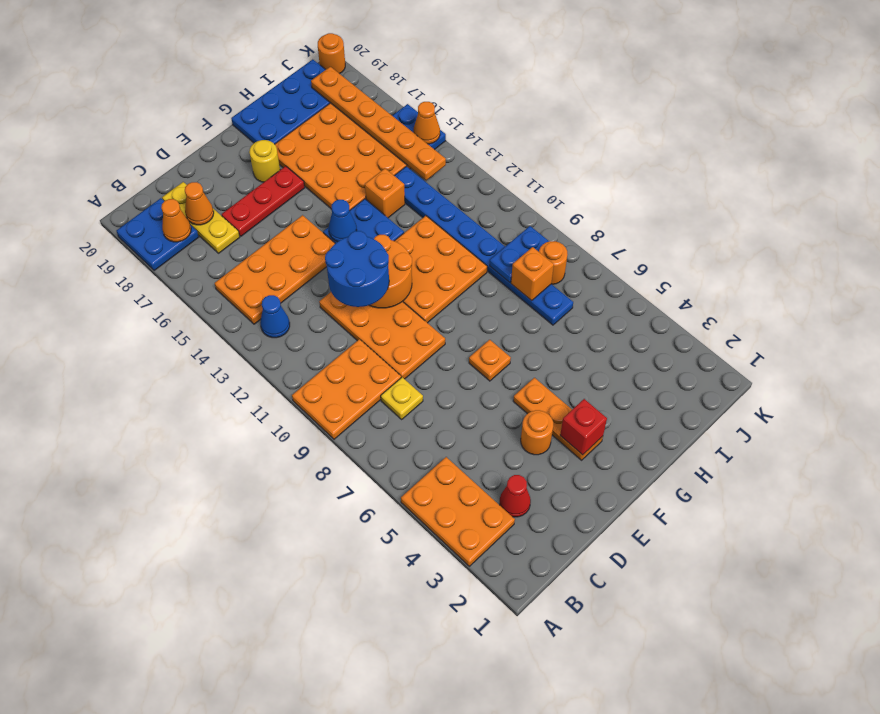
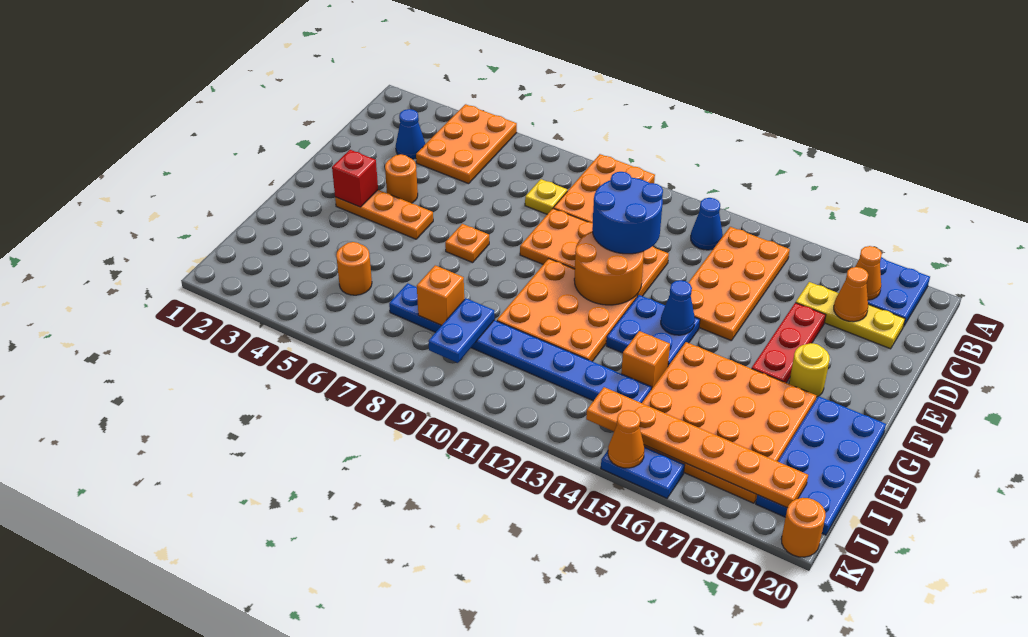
orange plate A3:B5 level 1 -> orange plate A4:C5 level 1
red cone C3 level 1 -> blue cone C3 level 1
orange round brick J8 level 1 -> orange round brick I5 level 1

